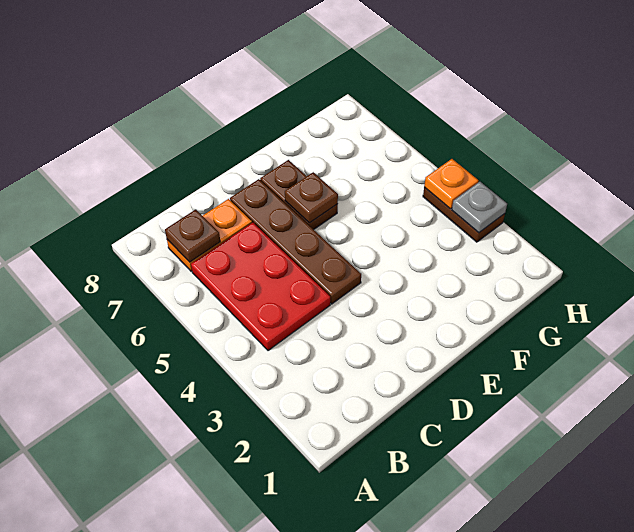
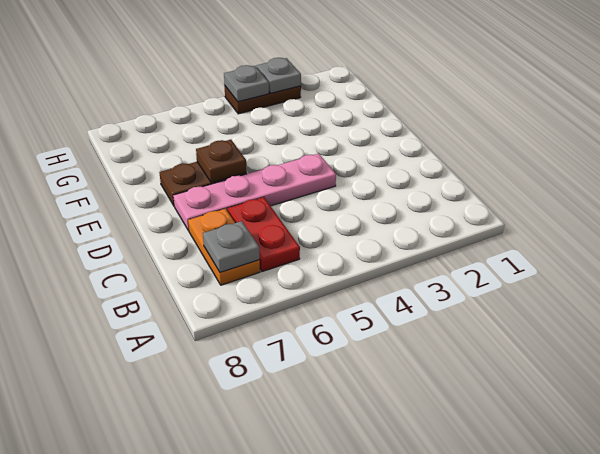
red plate B4:C6 level 1 -> red plate B6:C6 level 1
brown plate B7 level 2 -> grey plate B7 level 2
brown plate D4:D7 level 1 -> pink plate D4:D7 level 1
orange plate H4 level 2 -> grey plate H4 level 2

